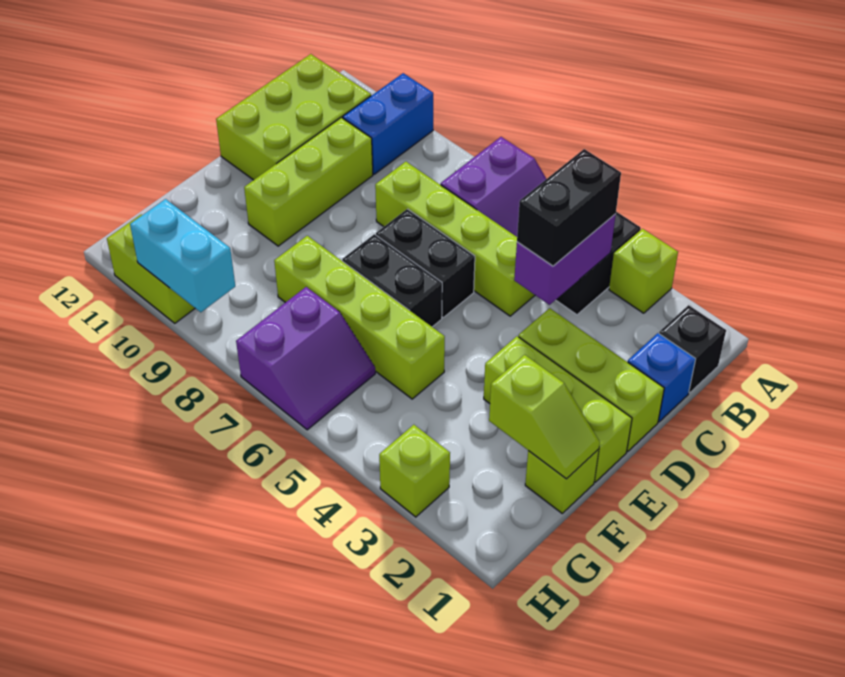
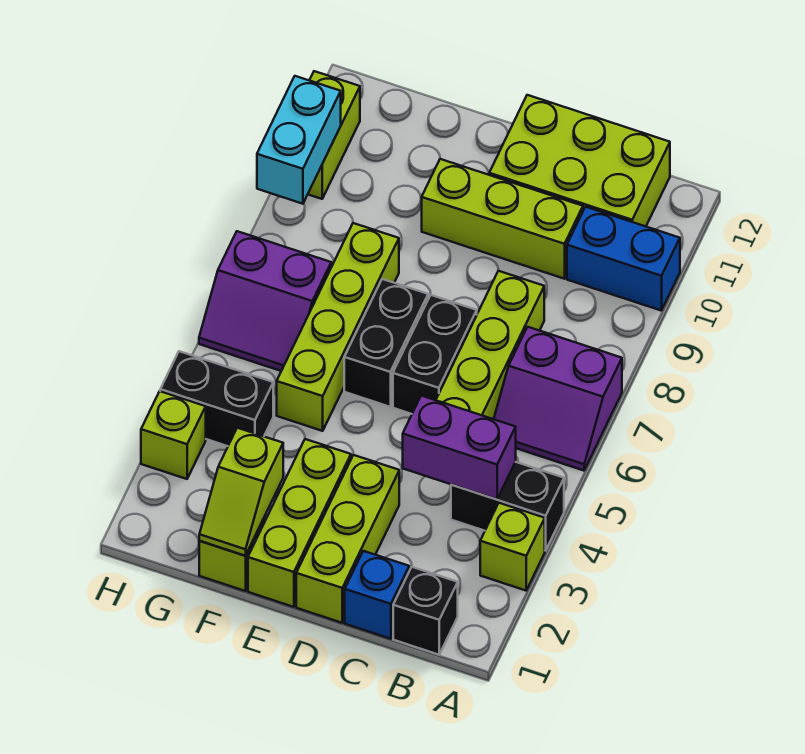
black brick B4:C4 level 3 -> black brick G4:H4 level 1

